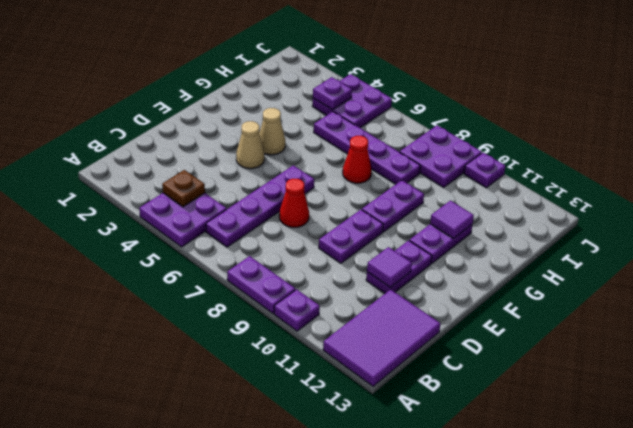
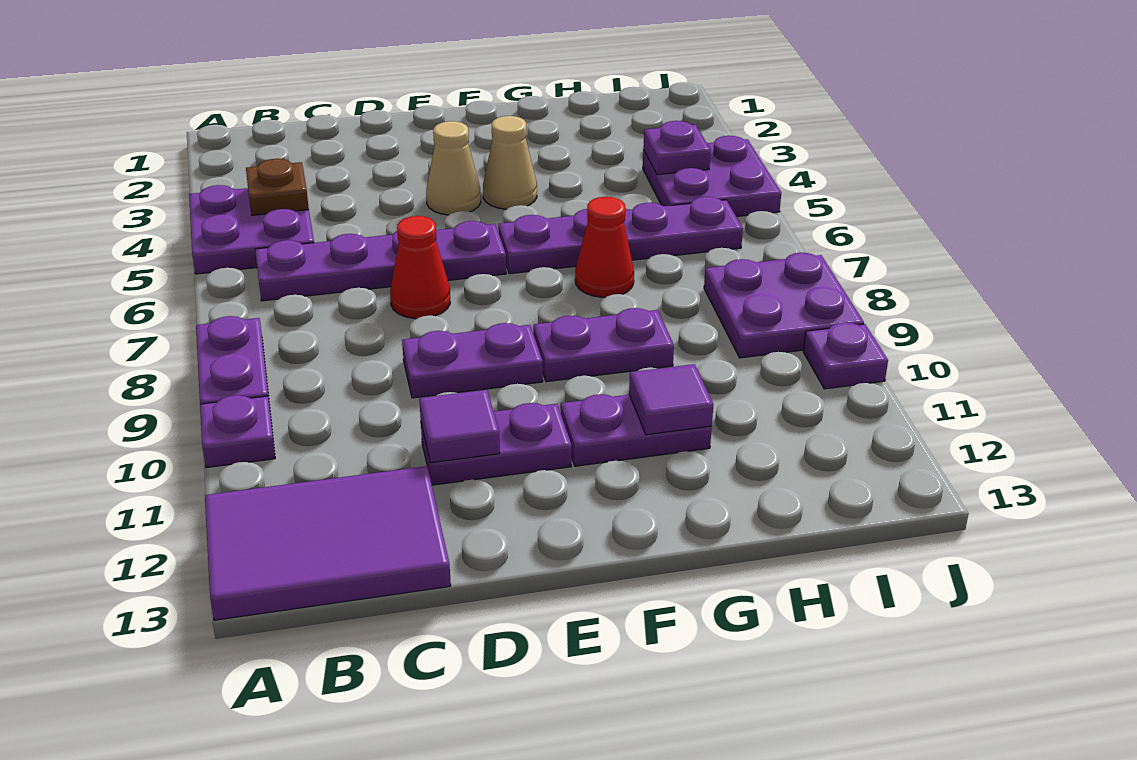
purple plate H5:H8 level 1 -> purple plate F6:I6 level 1

